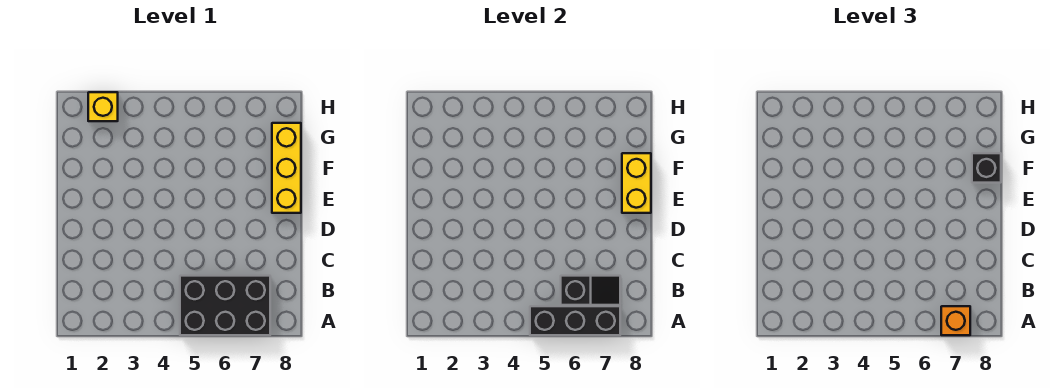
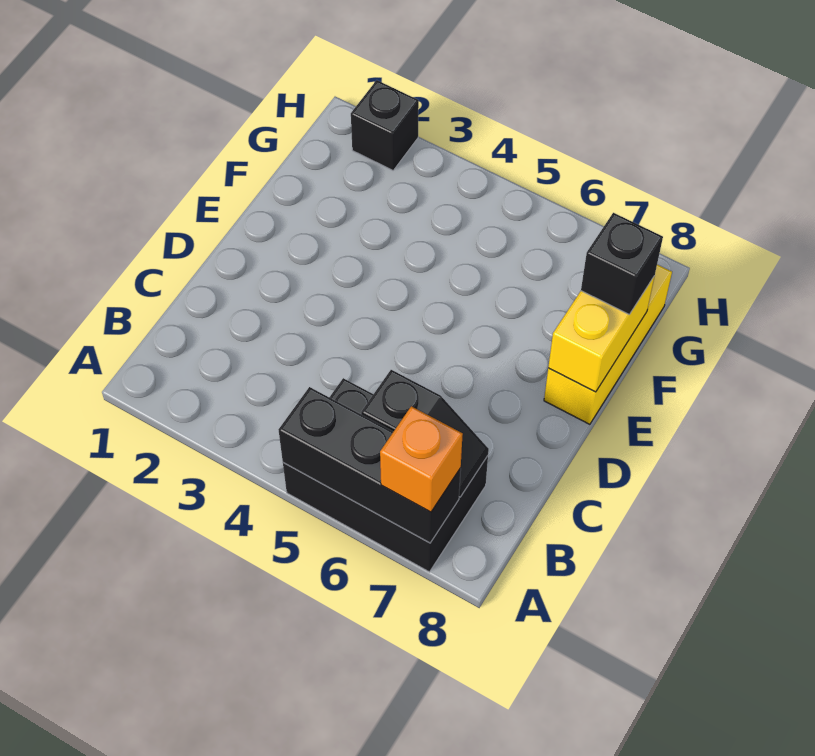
yellow brick H2 level 1 -> black brick H2 level 1

